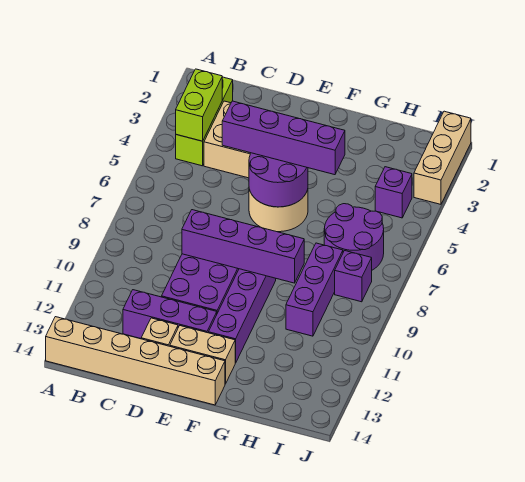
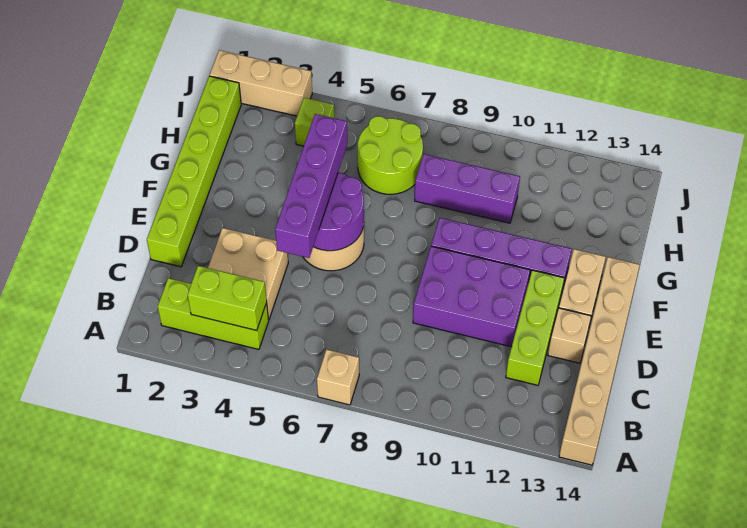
none -> tan brick A7 level 1
purple brick C12:E12 level 1 -> lime brick C12:E12 level 1
none -> lime brick D1:I1 level 1
purple brick D9:G9 level 2 -> none
purple round brick H6:I7 level 1 -> lime round brick H6:I7 level 1
purple brick I4 level 1 -> lime brick I4 level 1
purple brick I8 level 1 -> none

